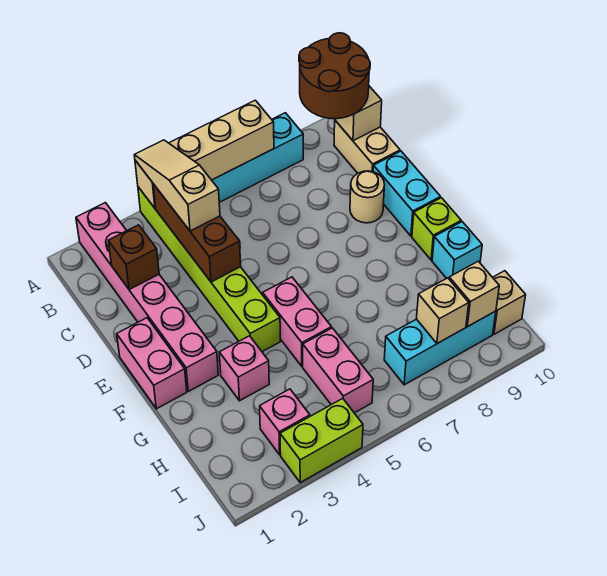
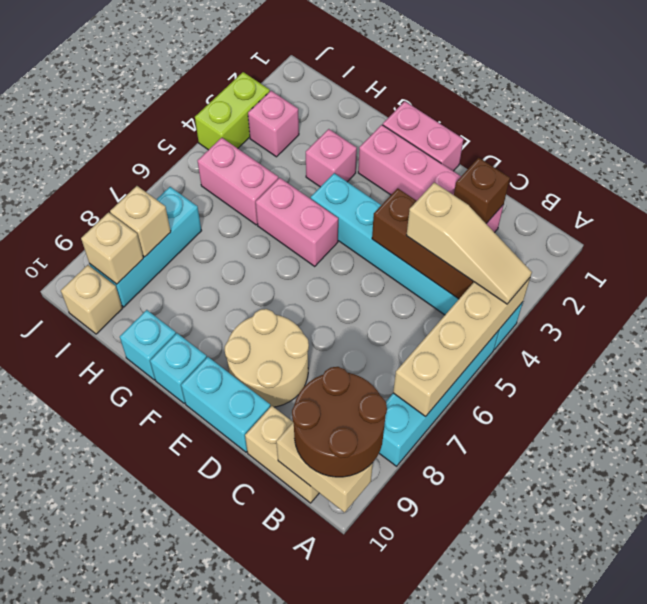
pink brick A2:F2 level 1 -> pink brick C2:F2 level 1
lime brick A4:F4 level 1 -> cyan brick A4:F4 level 1
tan round brick D9 level 1 -> tan round brick D8:E9 level 1
lime brick F10 level 1 -> cyan brick F10 level 1

